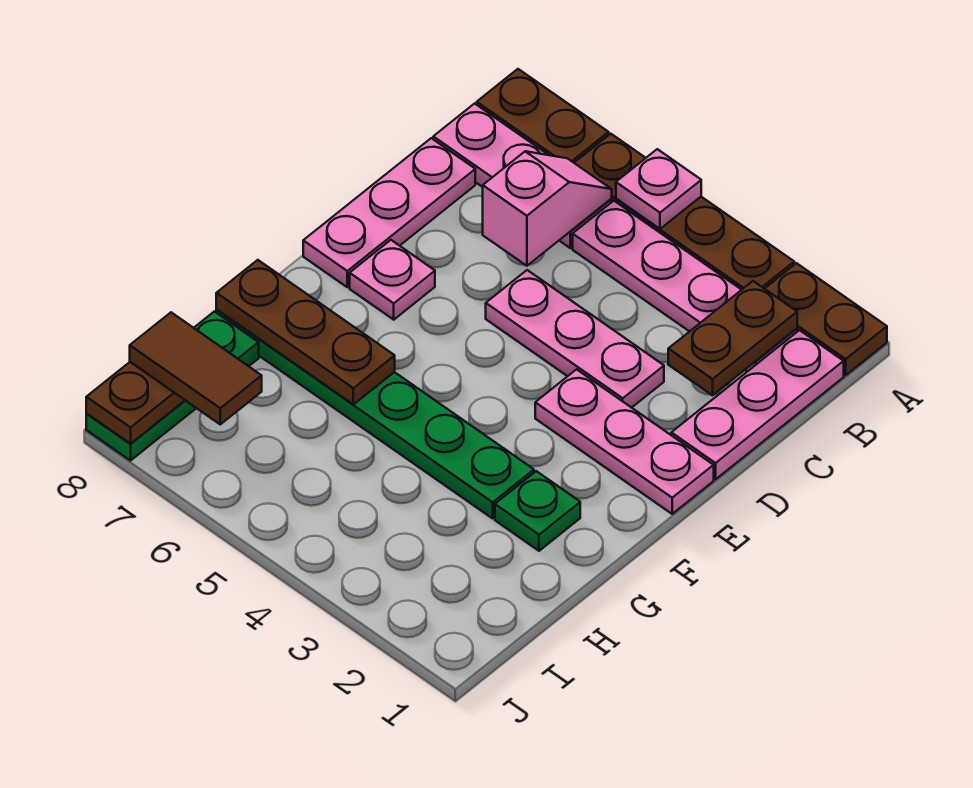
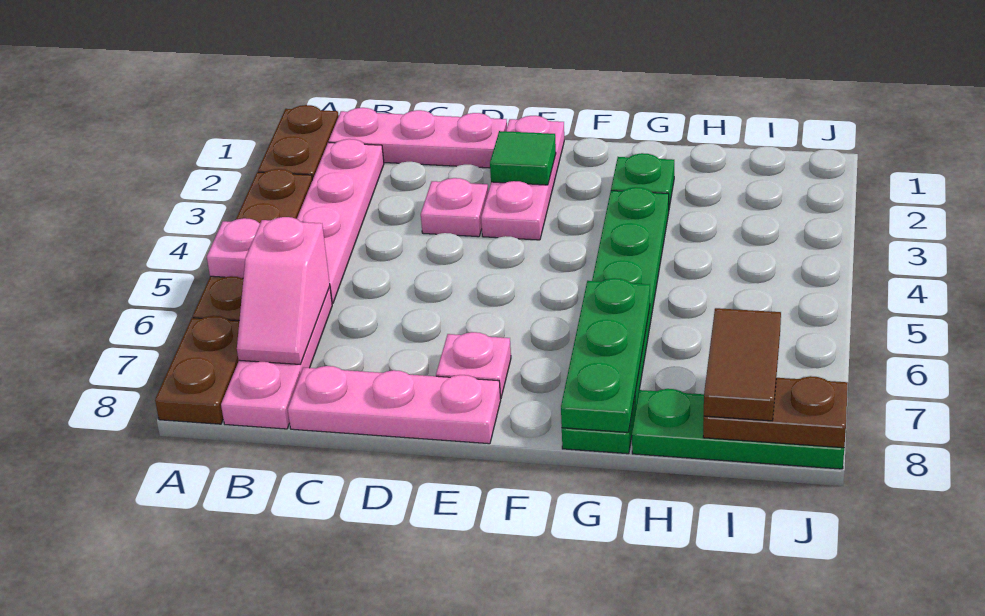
brown plate B2:C2 level 2 -> none
pink slope B6:C6 level 2 top C -> pink slope B6:B7 level 2 top 6
pink plate D3:D5 level 1 -> pink plate D3 level 1
none -> green tile E2 level 2
brown plate G6:G8 level 2 -> green plate G6:G8 level 2

